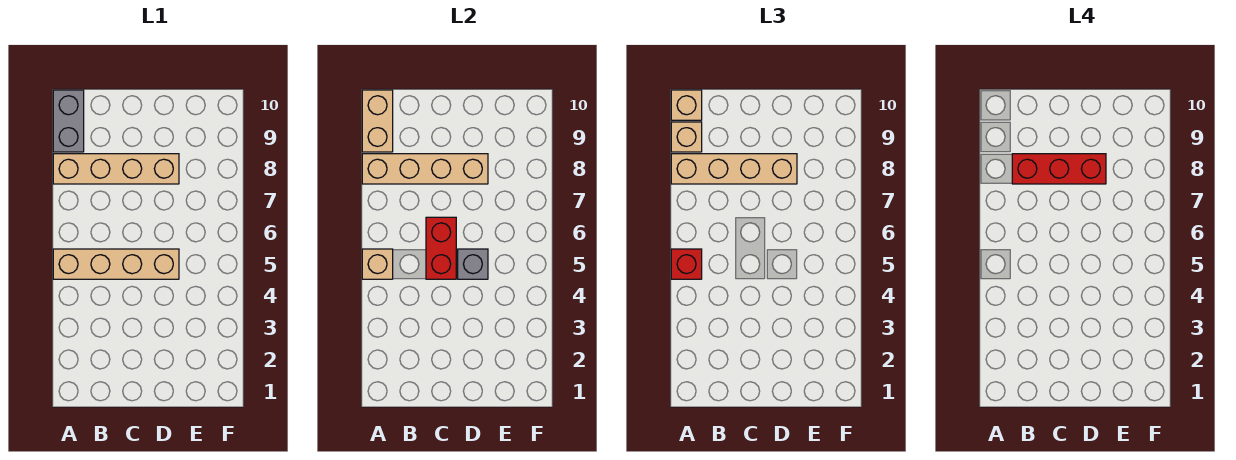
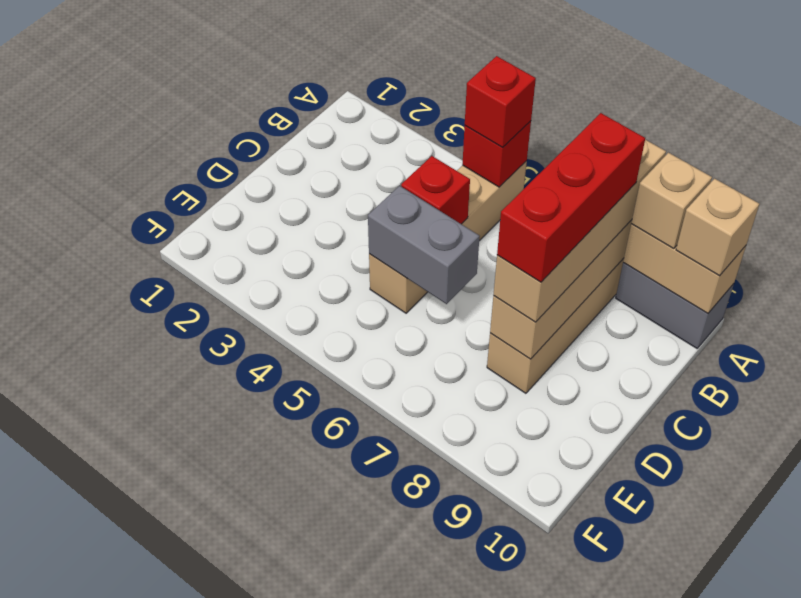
tan brick A5 level 2 -> red brick A5 level 2
red brick C5:C6 level 2 -> red brick C5 level 2
grey brick D5 level 2 -> grey brick D5:D6 level 2

